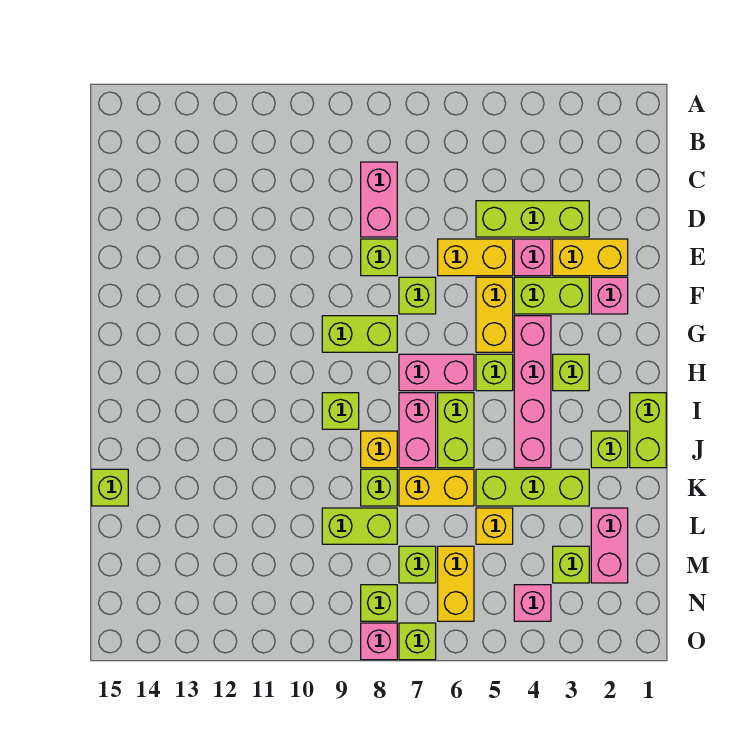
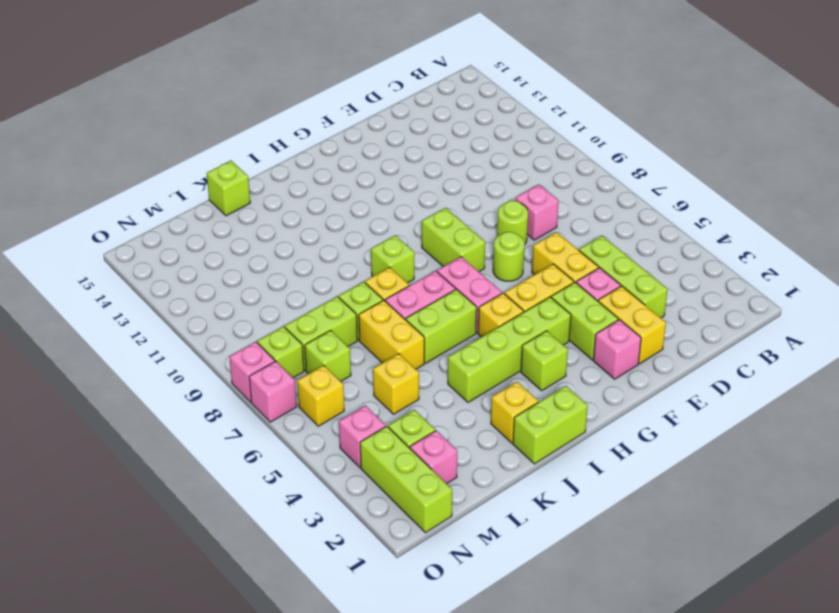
pink brick C8:D8 level 1 -> pink brick D8 level 1
lime brick E8 level 1 -> lime round brick E8 level 1
lime brick F7 level 1 -> lime round brick F7 level 1
pink brick G4:J4 level 1 -> lime brick G4:J4 level 1
lime brick H5 level 1 -> yellow brick H5 level 1
lime brick J2 level 1 -> yellow brick J2 level 1
lime brick K3:K5 level 1 -> lime brick N1:N3 level 1
pink brick L2:M2 level 1 -> pink brick M2 level 1
lime brick L8:L9 level 1 -> lime brick L8:M8 level 1
yellow brick M6:N6 level 1 -> yellow brick N6 level 1
lime brick O7 level 1 -> pink brick O7 level 1

